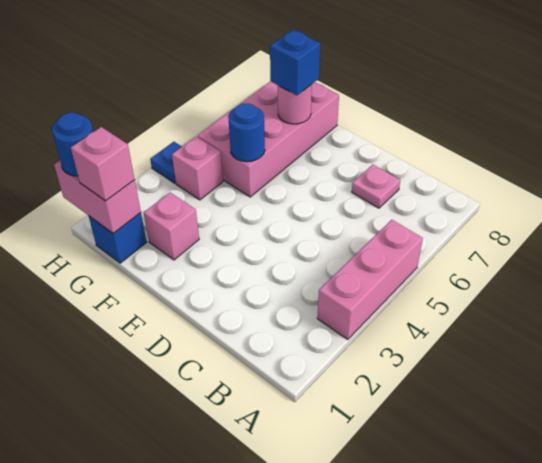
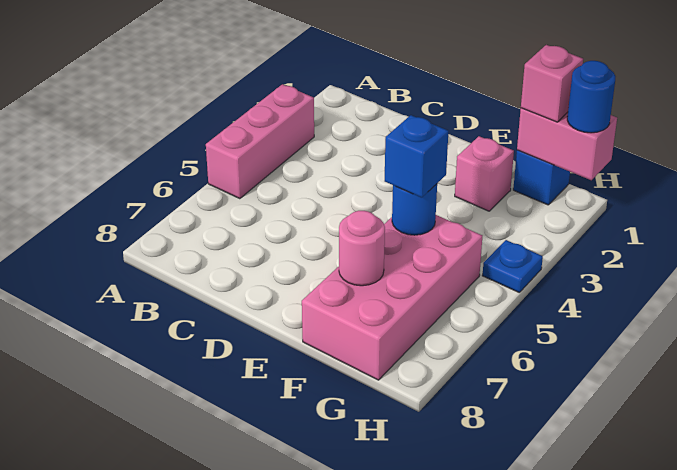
pink plate C7 level 1 -> none
blue brick F7 level 3 -> blue brick F5 level 3
pink brick G4 level 1 -> none

